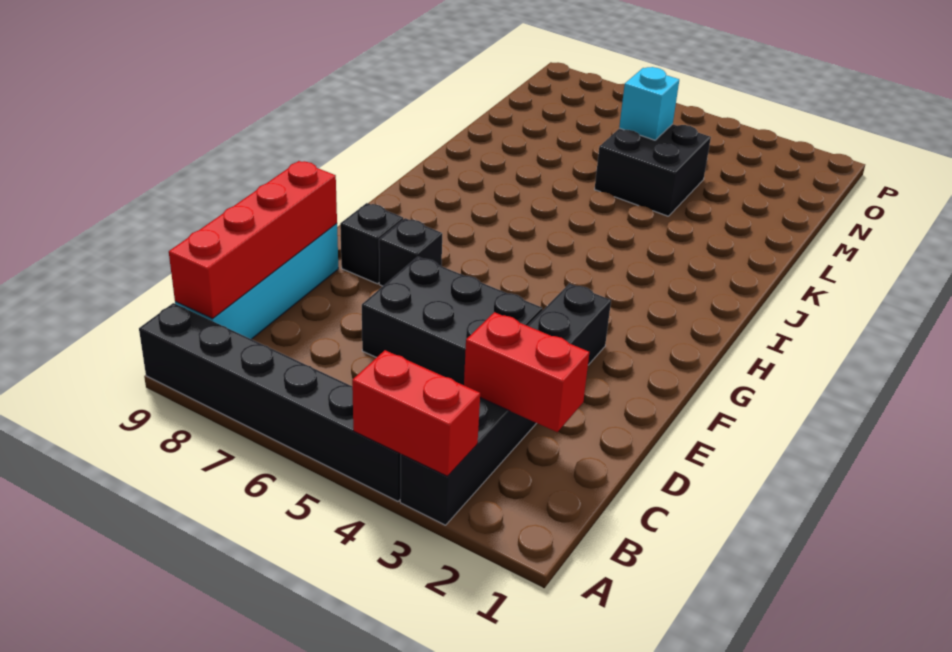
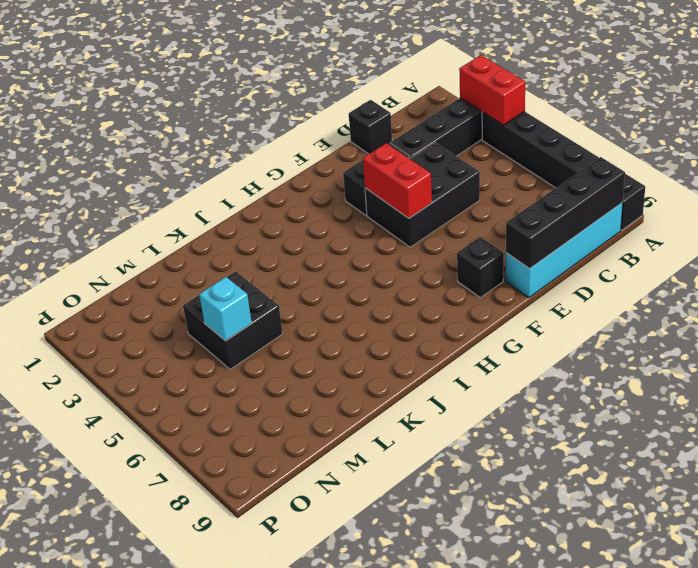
red brick B9:E9 level 2 -> black brick B9:E9 level 2
red brick C2:C3 level 2 -> red brick F4:F5 level 2
black brick D4:E6 level 1 -> black brick D4:F5 level 1
black brick F7 level 1 -> black brick D1 level 1

